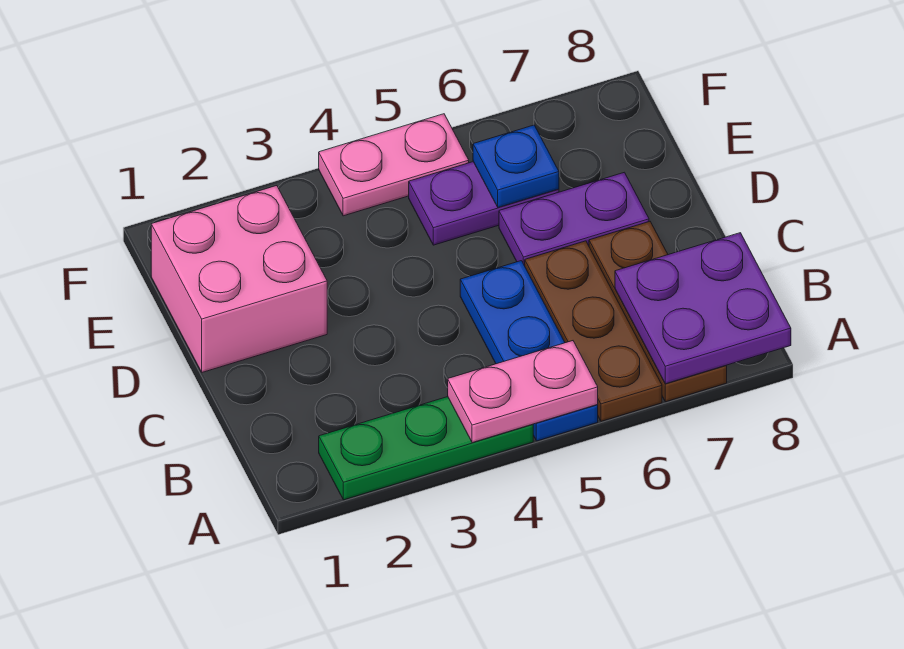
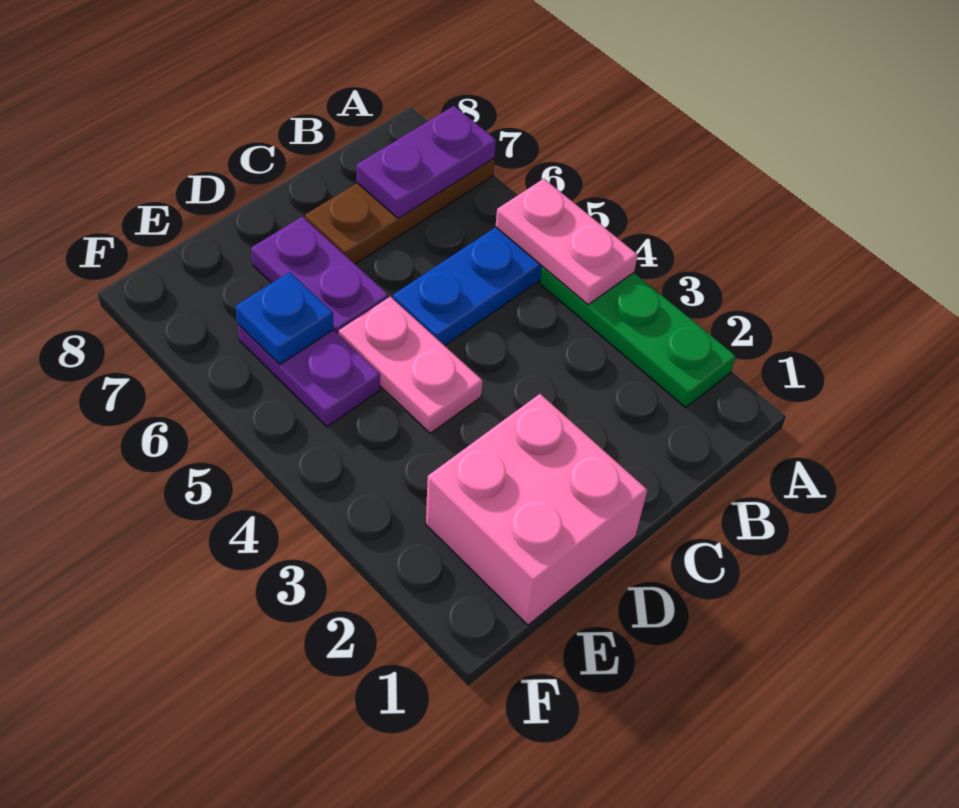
brown plate A6:C6 level 1 -> none
purple plate A7:B8 level 2 -> purple plate A7:B7 level 2
pink plate F4:F5 level 1 -> pink plate D4:D5 level 1

